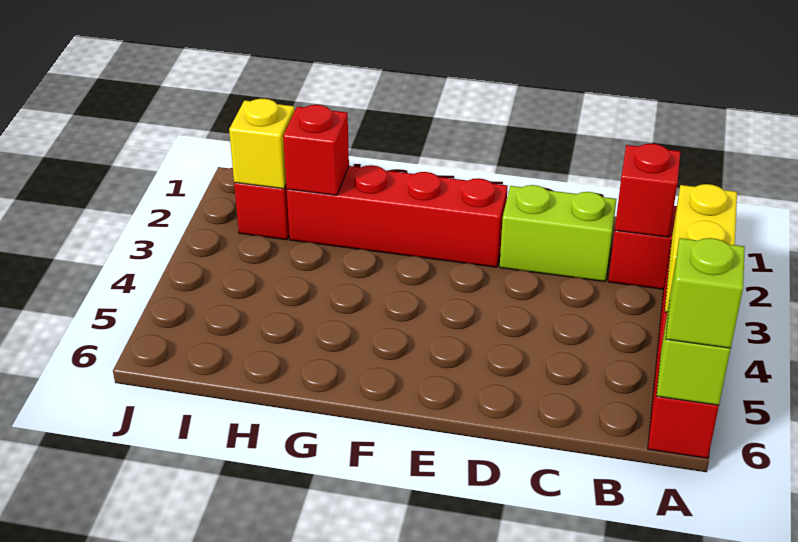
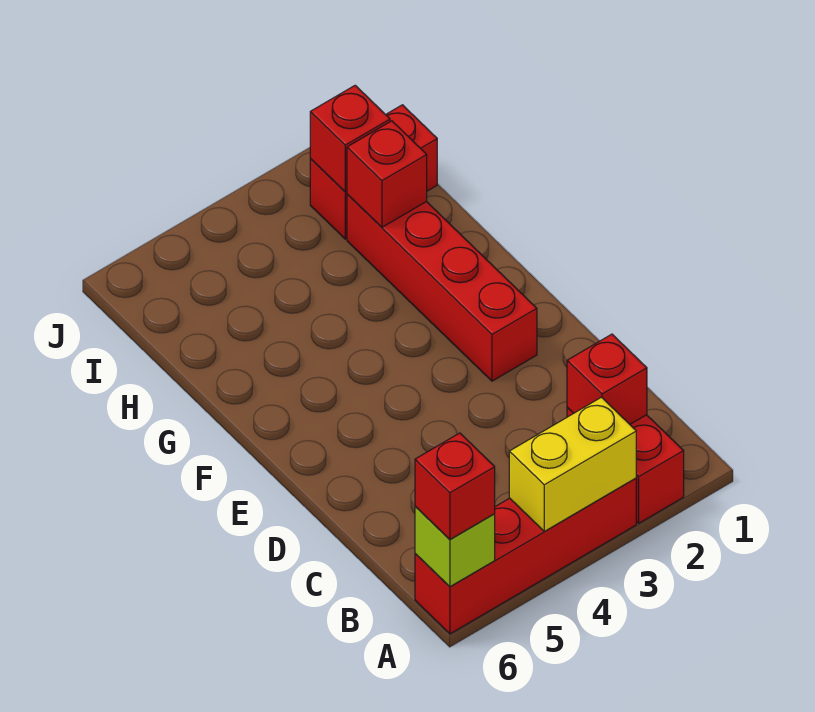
lime brick A6 level 3 -> red brick A6 level 3
lime brick C2:D2 level 1 -> none
yellow brick I2 level 2 -> red brick I2 level 2

